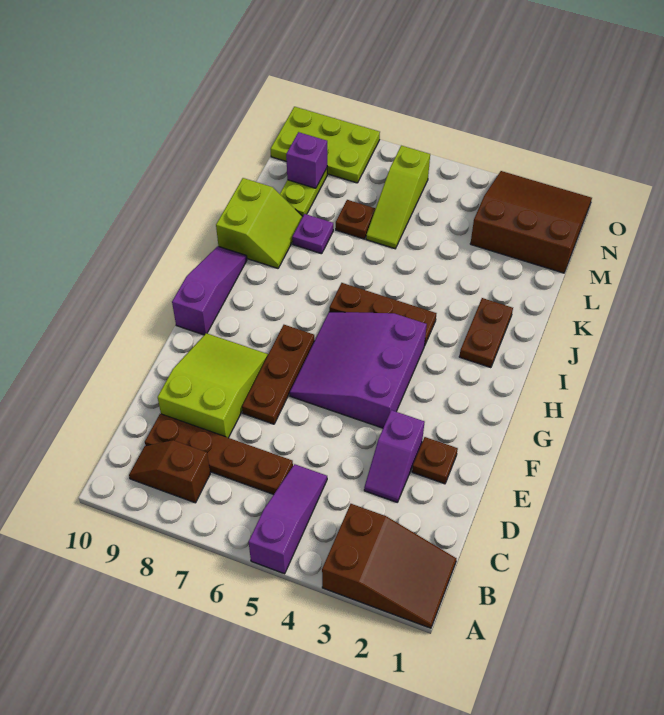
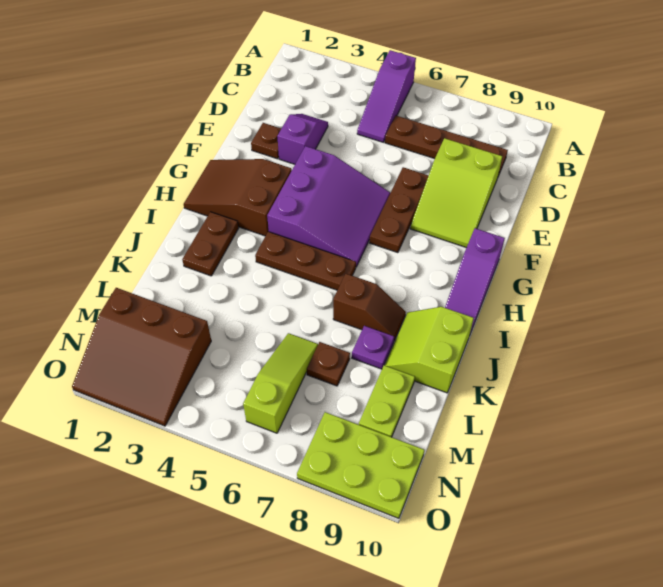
brown slope A1:B3 level 1 top 3 -> brown slope G1:H3 level 1 top 3
brown slope B8:B9 level 1 top 8 -> brown slope J7:J8 level 1 top 7
purple brick M9 level 2 -> none

